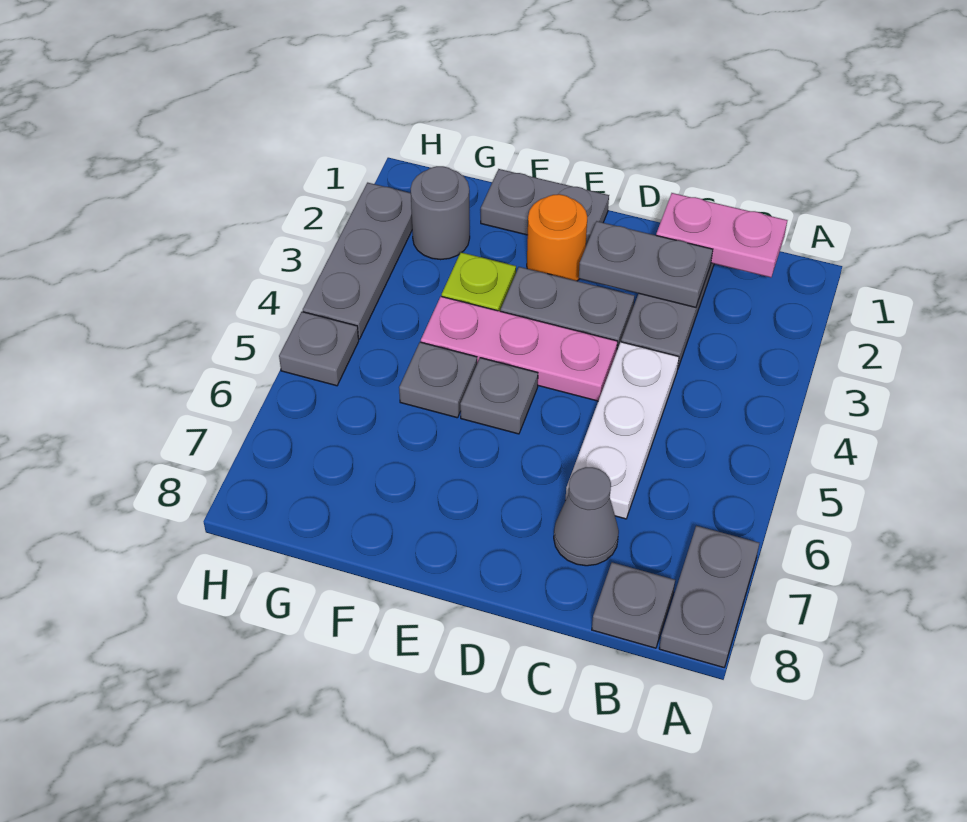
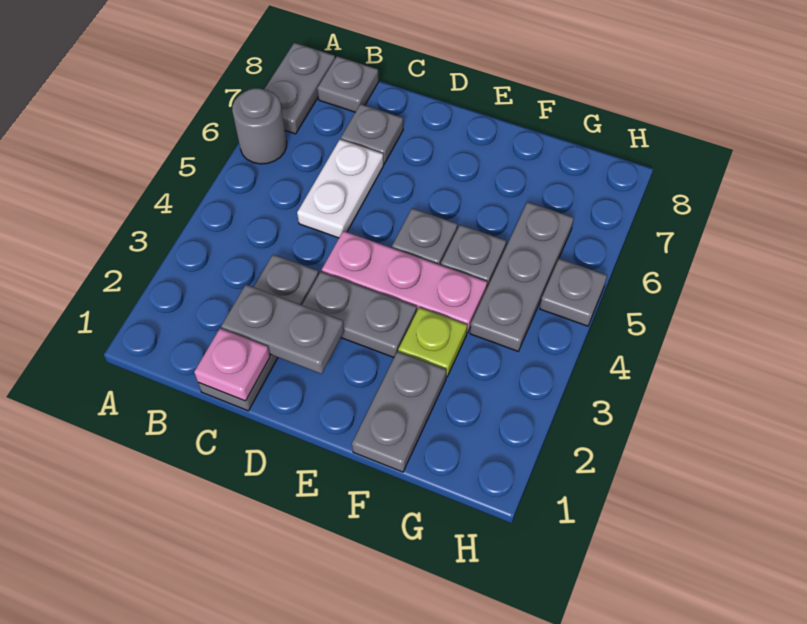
pink plate B1:C1 level 2 -> pink plate C1 level 2
white plate C4:C6 level 1 -> white plate C5:C6 level 1
grey cone C7 level 1 -> grey plate C7 level 1
grey plate E1:F1 level 1 -> grey plate F1:F2 level 1
orange round brick E2 level 1 -> none
grey round brick G2 level 1 -> grey round brick A6 level 1
grey plate H2:H4 level 1 -> grey plate G4:G6 level 1

